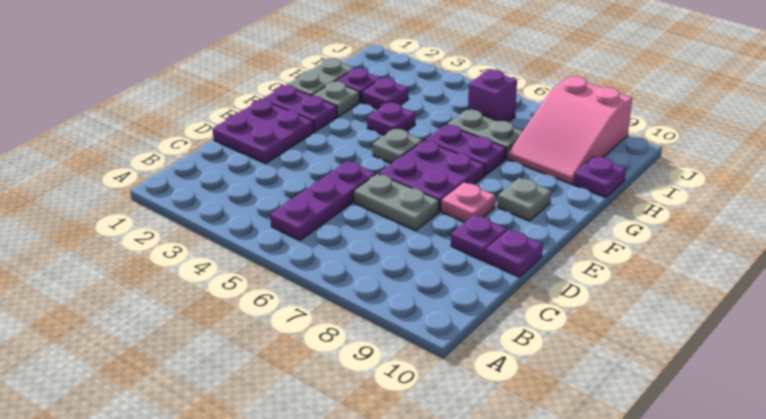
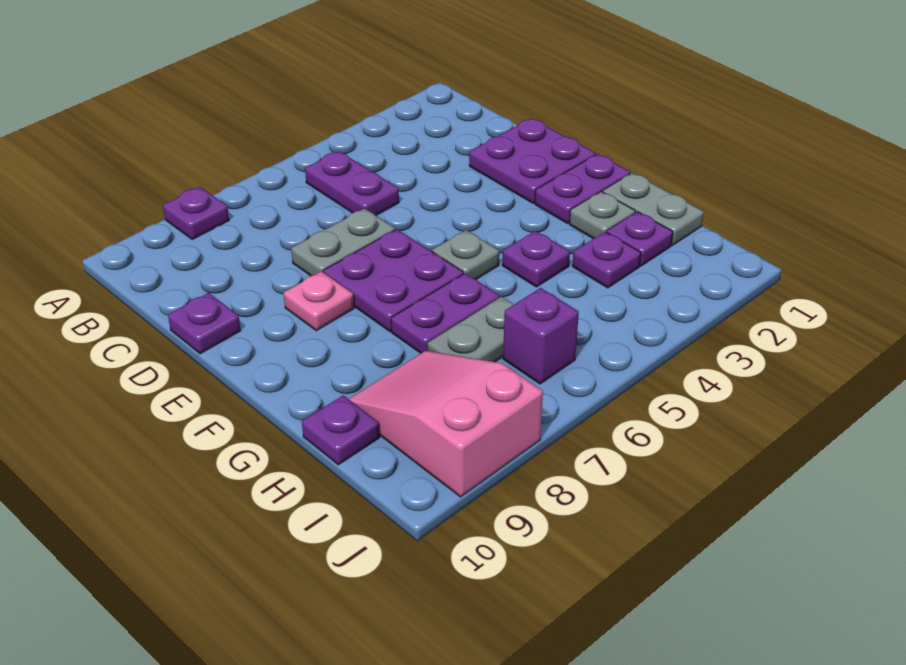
purple plate B5:D5 level 1 -> purple plate B5:C5 level 1
purple plate D9 level 1 -> purple plate A8 level 1
grey plate F9 level 1 -> none

